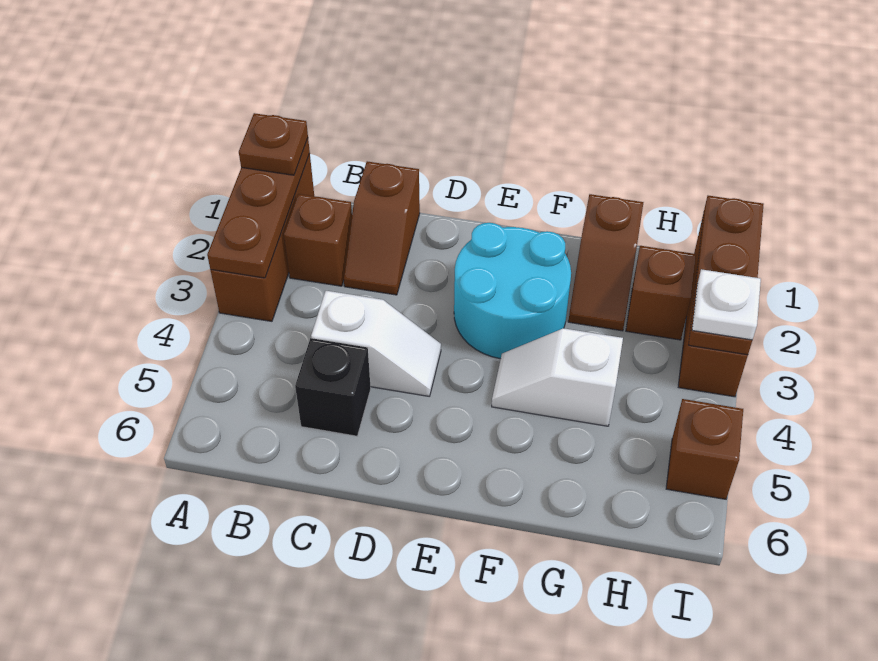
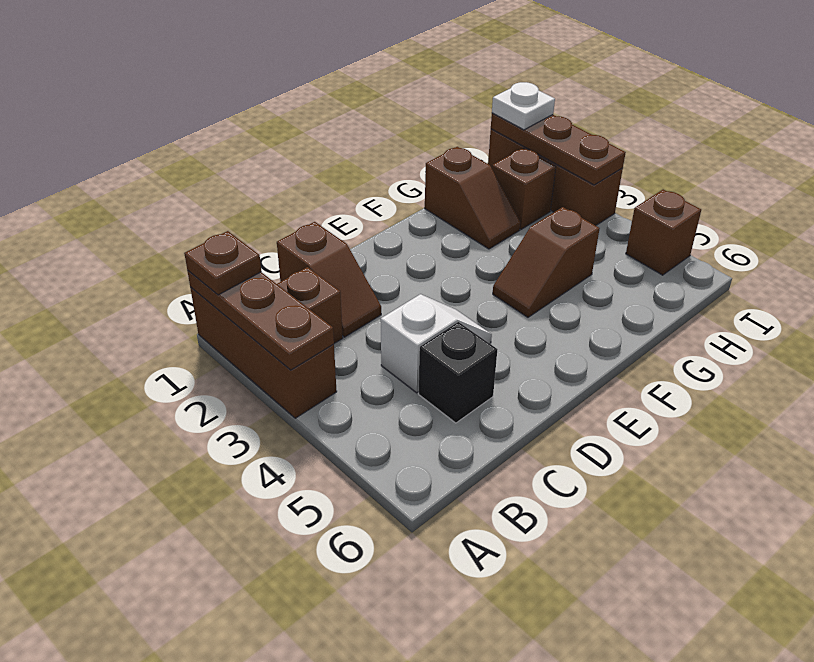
cyan round brick E2:F3 level 1 -> none
white slope F4:G4 level 1 top G -> brown slope F4:G4 level 1 top G
white plate I3 level 3 -> white plate I1 level 3

